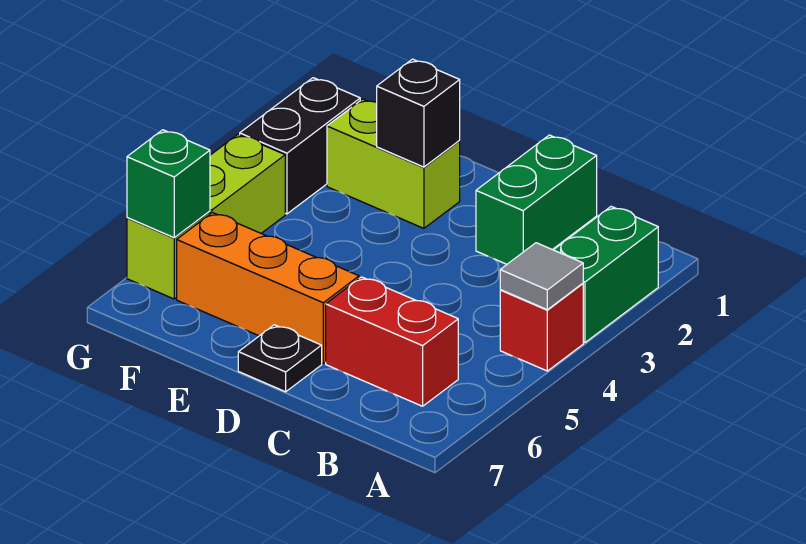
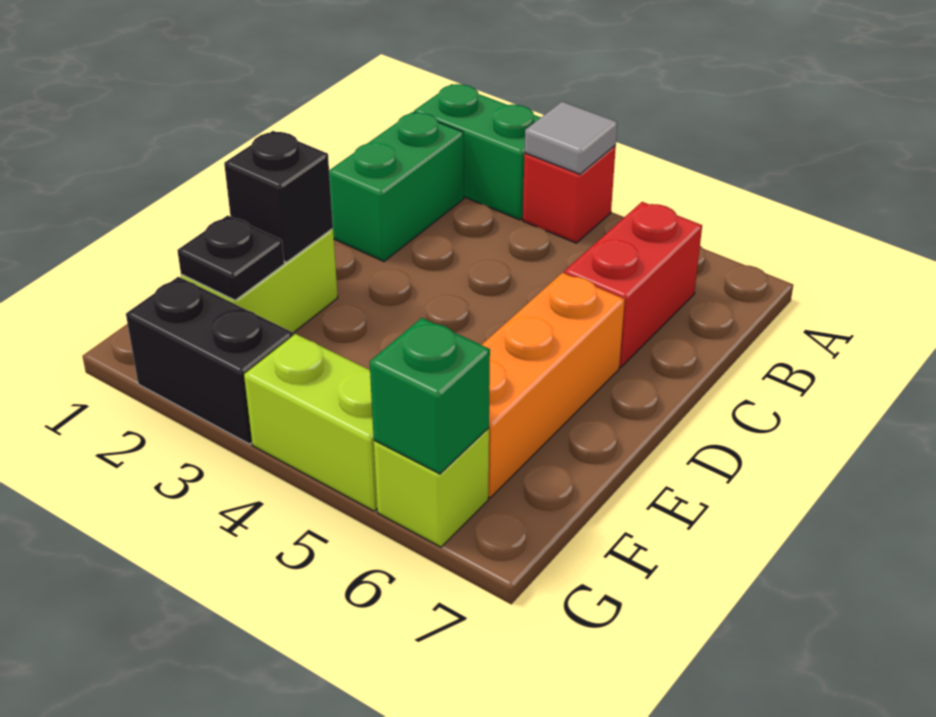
green brick C1:C2 level 1 -> green brick B2:C2 level 1
black plate D7 level 1 -> black plate F2 level 2

